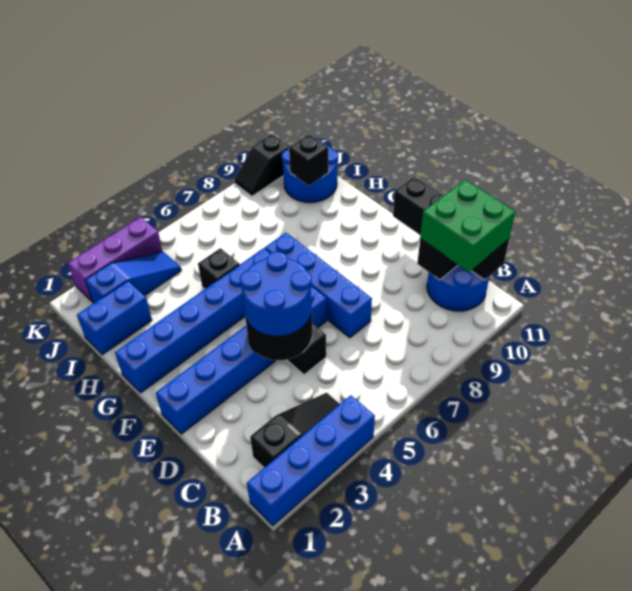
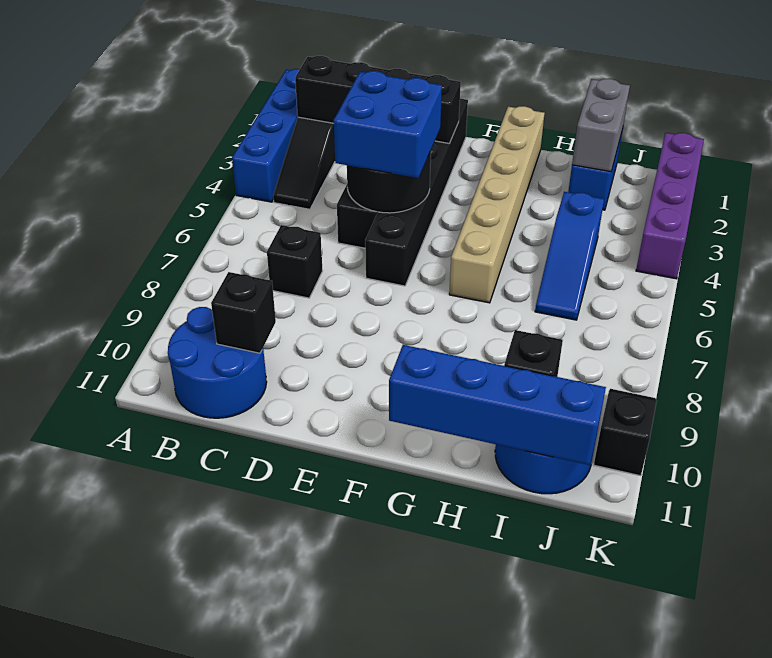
green brick B10:C11 level 3 -> none
black brick B11:E11 level 2 -> black brick B2:E2 level 2
blue round brick D4:E5 level 3 -> blue brick D4:E5 level 3
blue brick D7:G7 level 1 -> blue brick G11:J11 level 2
blue brick E1:E6 level 1 -> black brick E1:E6 level 1
blue brick G1:G6 level 1 -> tan brick G1:G6 level 1
black brick H5 level 1 -> black brick C7 level 1
none -> grey brick I1:I2 level 2
blue slope J2:J4 level 1 top 2 -> blue slope I4:I6 level 1 top 4
purple brick K2:K4 level 1 -> purple brick K1:K4 level 1

